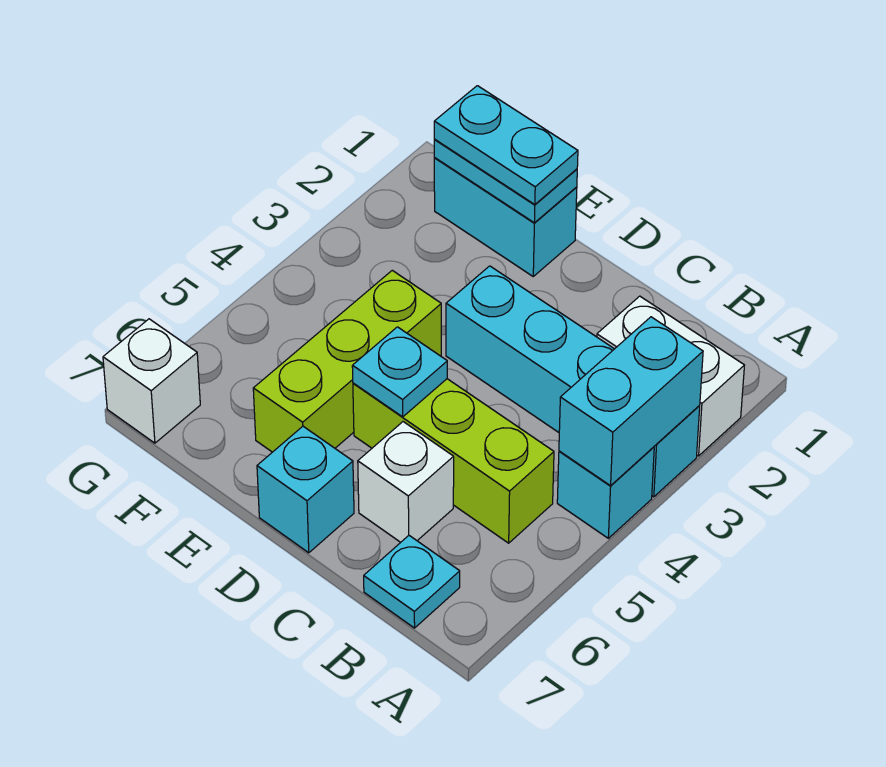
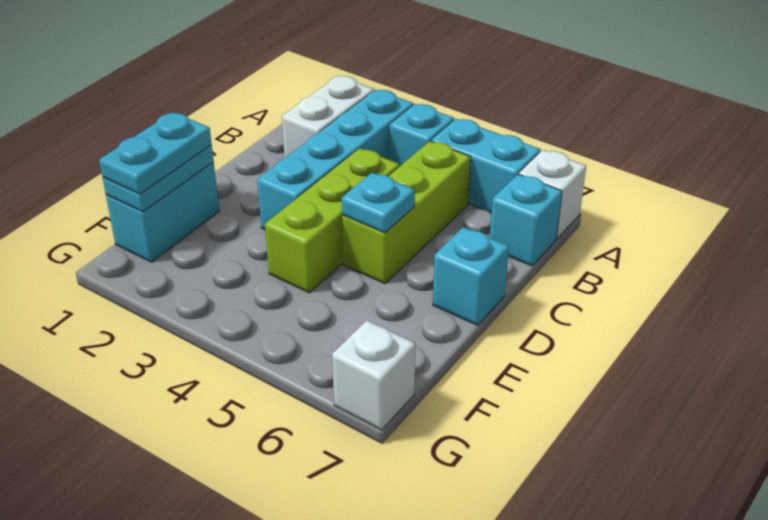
cyan brick A3:A4 level 2 -> cyan brick A5:A6 level 1
cyan plate B7 level 1 -> cyan brick B7 level 1
white brick C6 level 1 -> white brick A7 level 1
lime brick E4:E6 level 1 -> lime brick C4:E4 level 1

